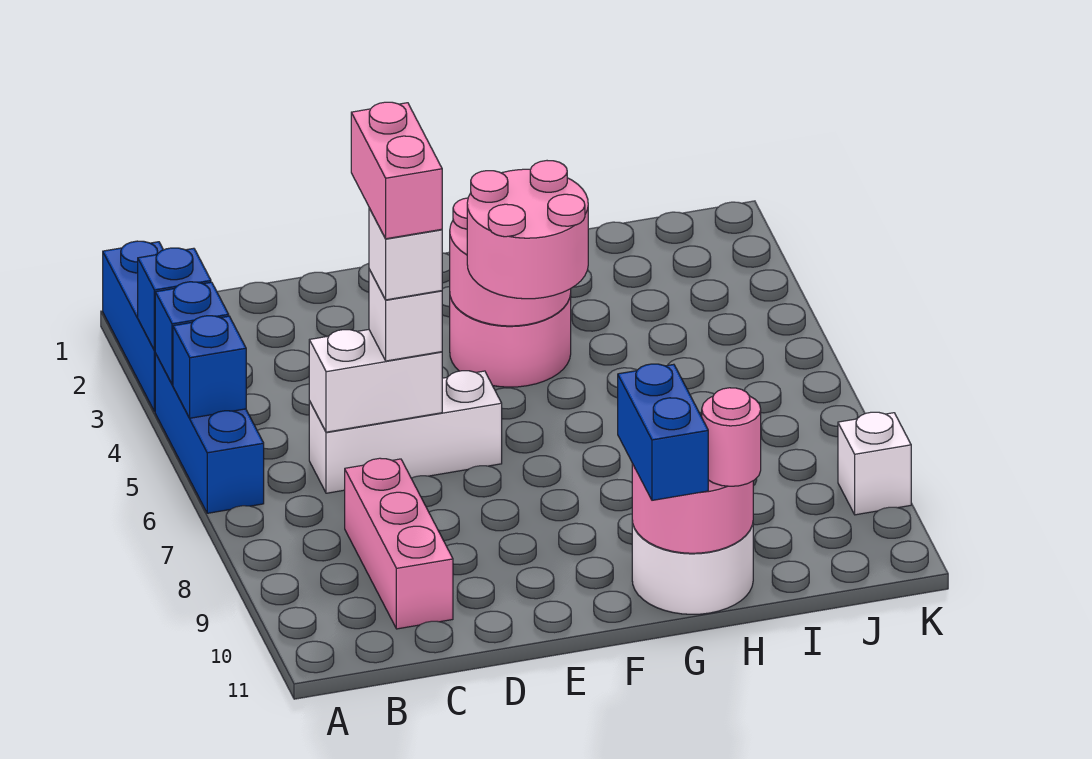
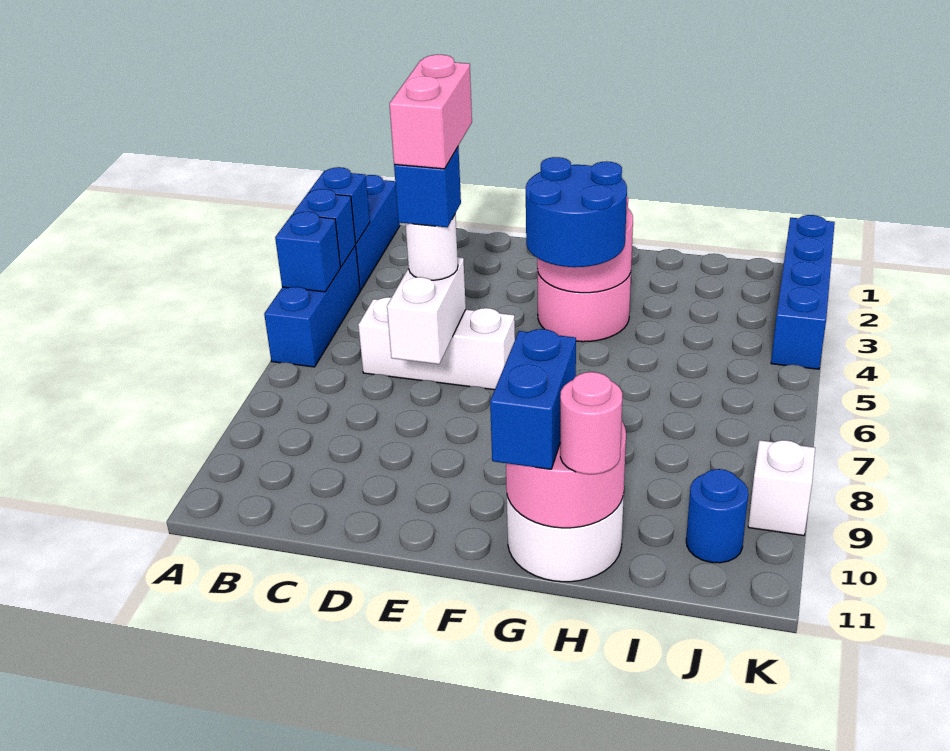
white brick C6:D6 level 2 -> white brick D6:D7 level 2
pink brick C8:C10 level 1 -> none
white brick D6 level 3 -> white round brick D6 level 3
white brick D6 level 4 -> blue brick D6 level 4
pink round brick F4:G5 level 3 -> blue round brick F4:G5 level 3
none -> blue round brick J10 level 1
none -> blue brick K1:K4 level 1

